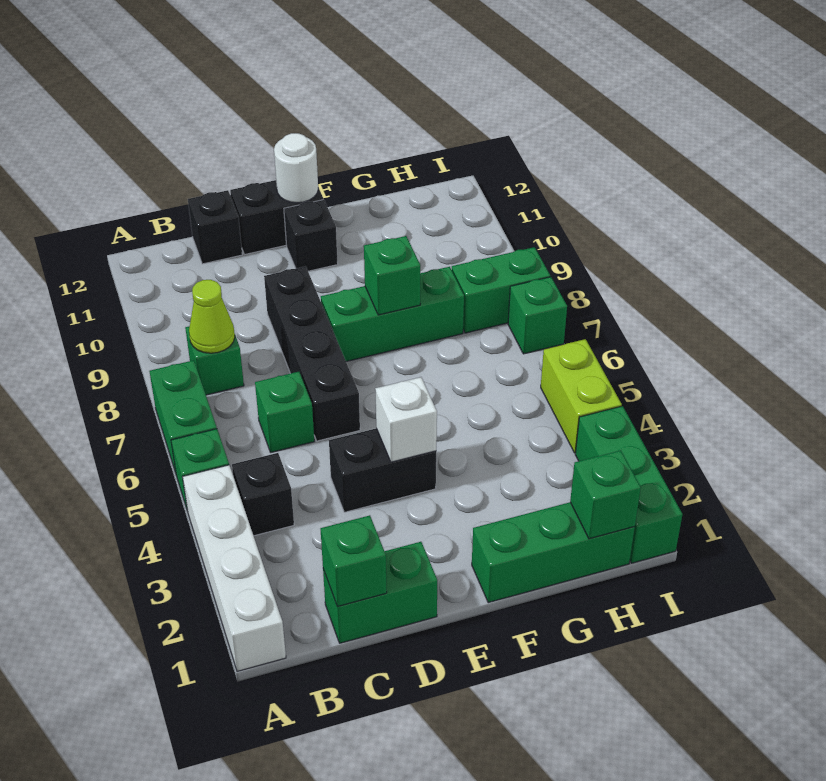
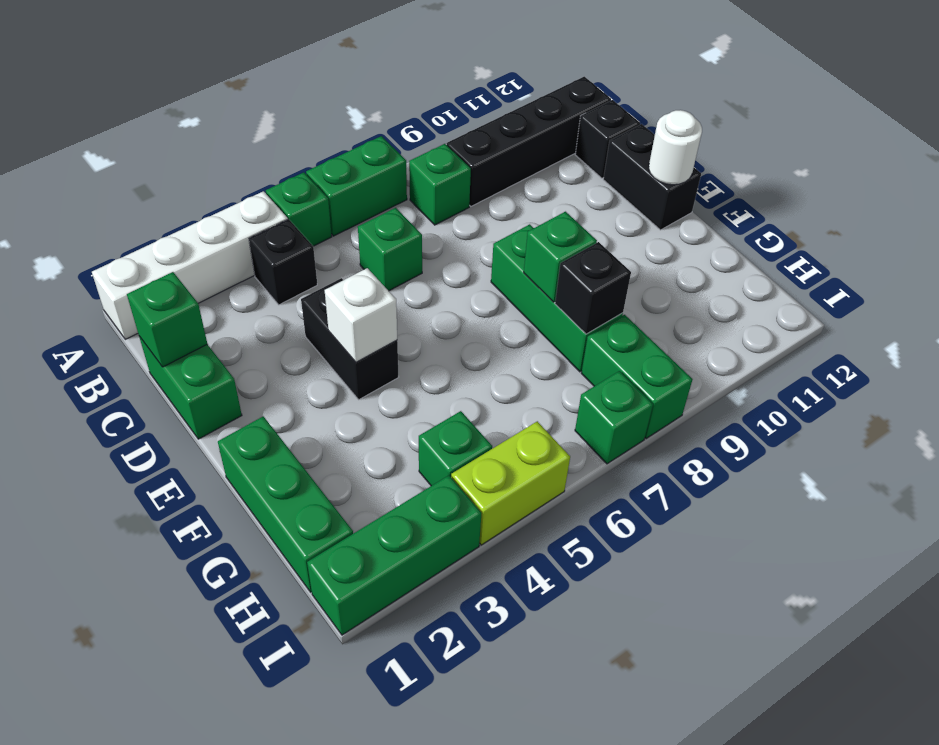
lime cone B8 level 2 -> none
black brick D6:D9 level 1 -> black brick B9:B12 level 1
black brick E11 level 1 -> black brick G8 level 2
green brick H1 level 2 -> green brick H4 level 1

